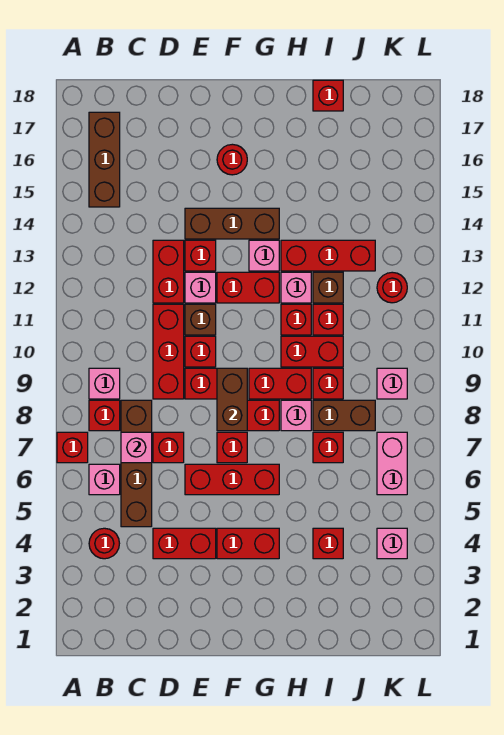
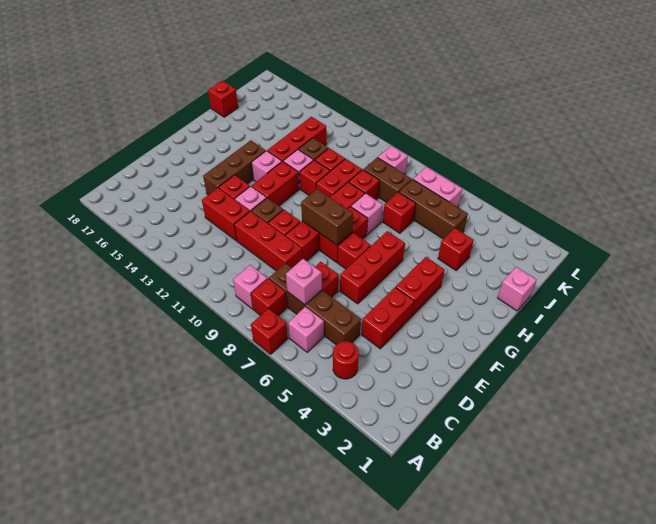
brown brick B15:B17 level 1 -> brown brick J5:J7 level 1
red round brick F16 level 1 -> none
brown brick I8:J8 level 1 -> brown brick J8:J9 level 1
pink brick K4 level 1 -> pink brick I1 level 1
red round brick K12 level 1 -> none

